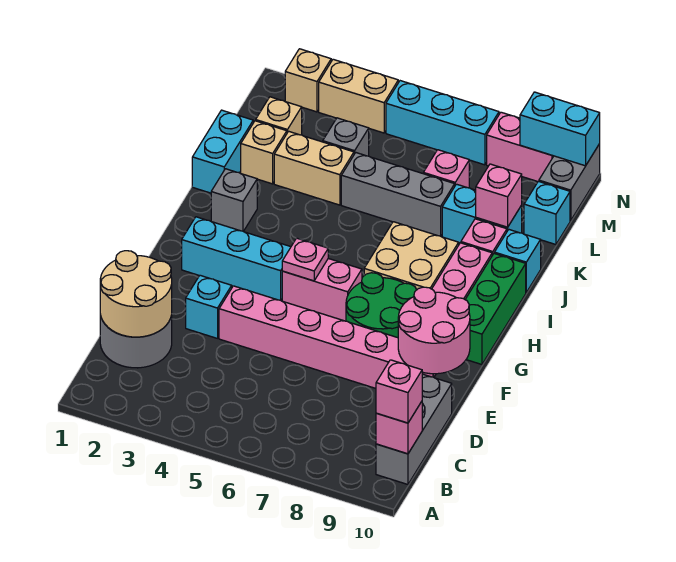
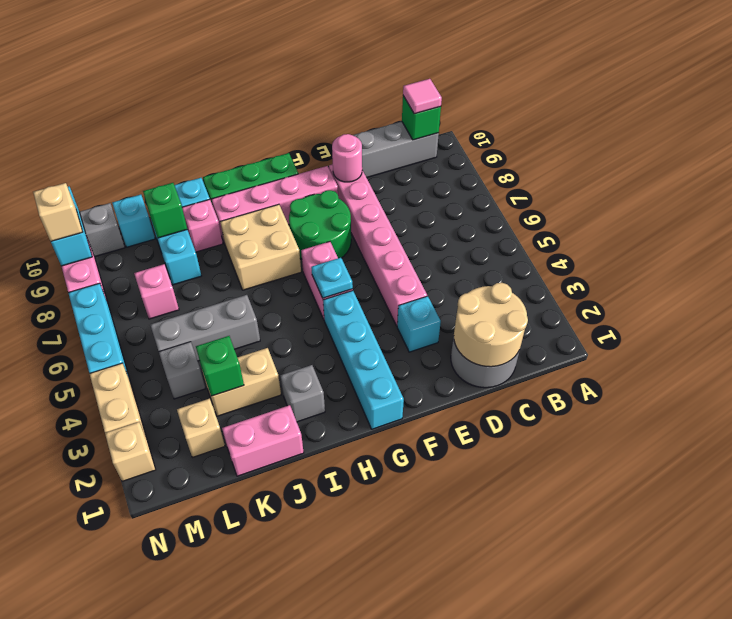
pink brick B10 level 2 -> green brick B10 level 2
pink brick B10 level 3 -> pink tile B10 level 3
pink round brick E9:F10 level 2 -> pink round brick E9 level 2
cyan brick G2:G4 level 1 -> cyan brick G1:G4 level 1
pink plate G5 level 2 -> cyan plate G5 level 2
cyan brick J1:K1 level 1 -> pink brick J1:K1 level 1
tan brick K2 level 1 -> tan brick N9 level 3
tan brick K3:K4 level 1 -> tan brick J3:K3 level 1
none -> green brick K3 level 2
grey brick K5:K7 level 1 -> grey brick J5:L5 level 1
pink brick K9 level 2 -> green brick K9 level 2

